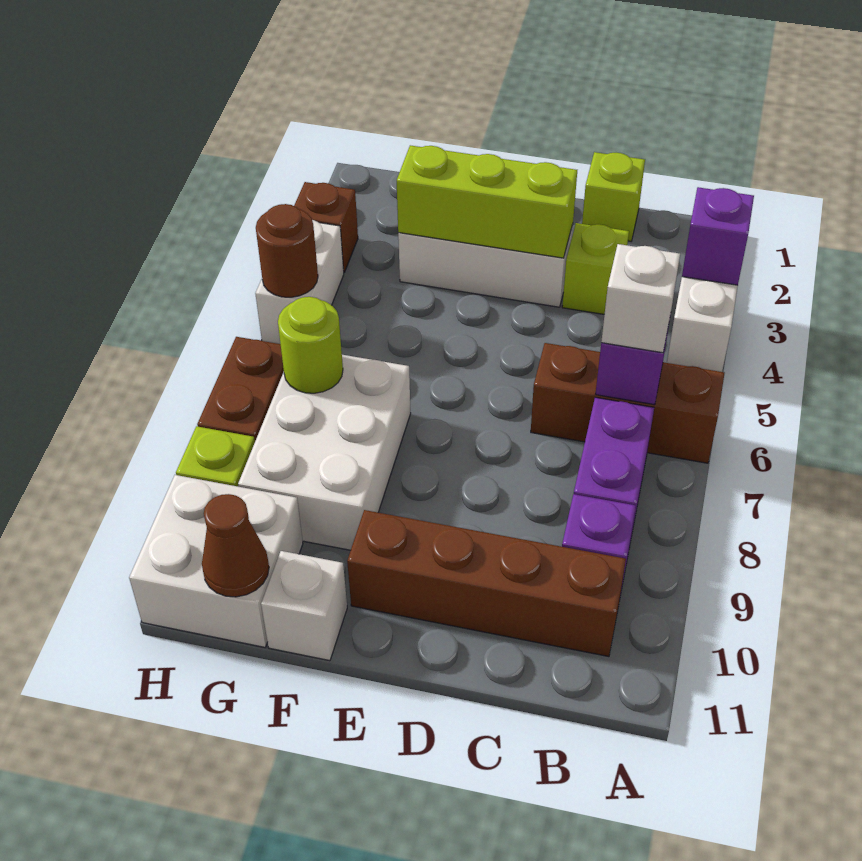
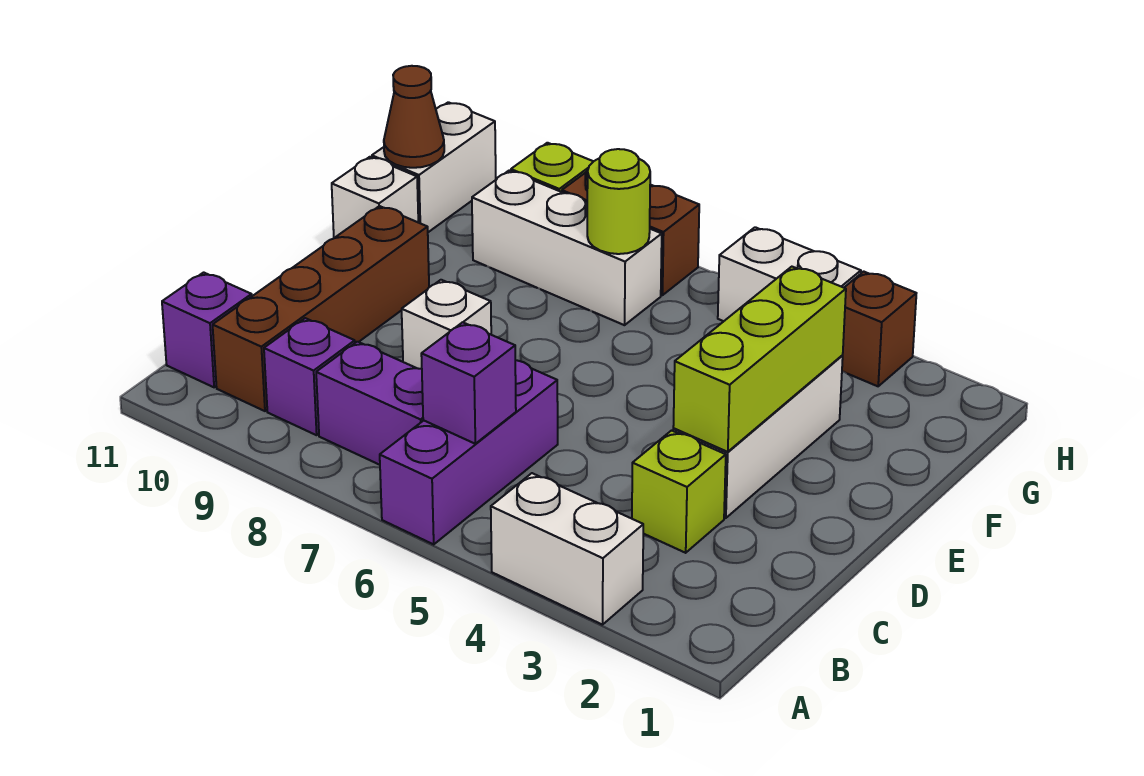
purple brick A3 level 2 -> purple brick B11 level 1
brown brick A6:C6 level 1 -> purple brick A6:C6 level 1
white brick B6 level 3 -> white brick D8 level 1
lime brick C1 level 1 -> none
white brick F7:G9 level 1 -> white brick G7:G9 level 1
white brick G10:H11 level 1 -> white brick G11:H11 level 1
brown round brick H5 level 2 -> none

